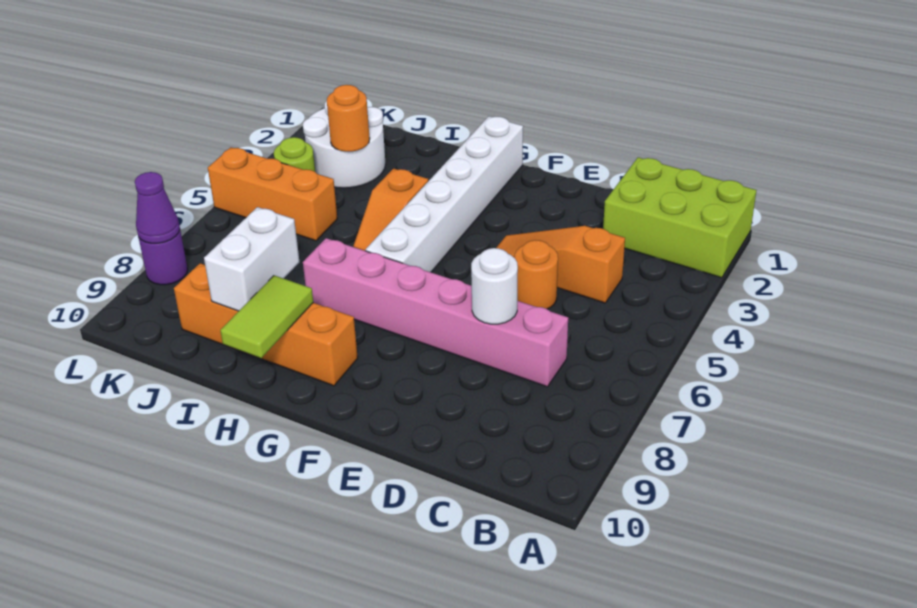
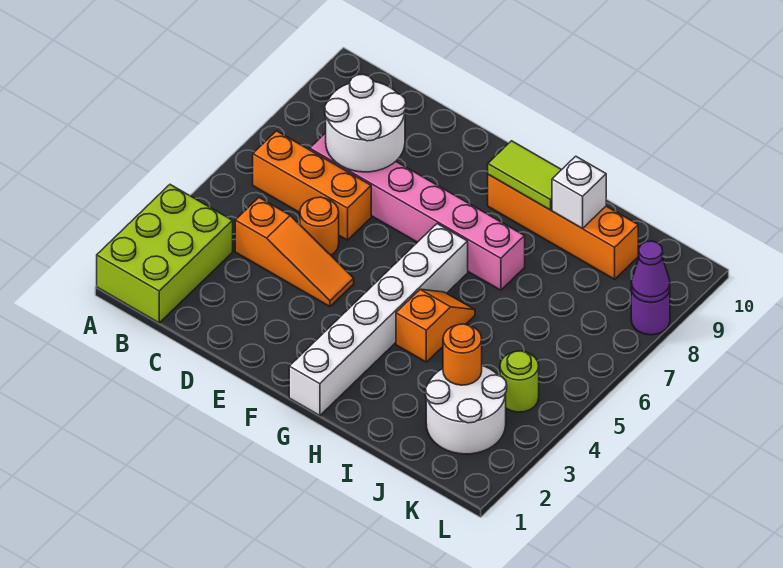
lime brick A1:C2 level 1 -> lime brick A1:B3 level 1
white round brick D7 level 2 -> white round brick C7:D8 level 2
lime tile H9:H10 level 2 -> lime tile G9:H9 level 2
white brick I8:I9 level 2 -> white brick I9 level 2
orange brick J5:L5 level 1 -> orange brick B6:D6 level 1

